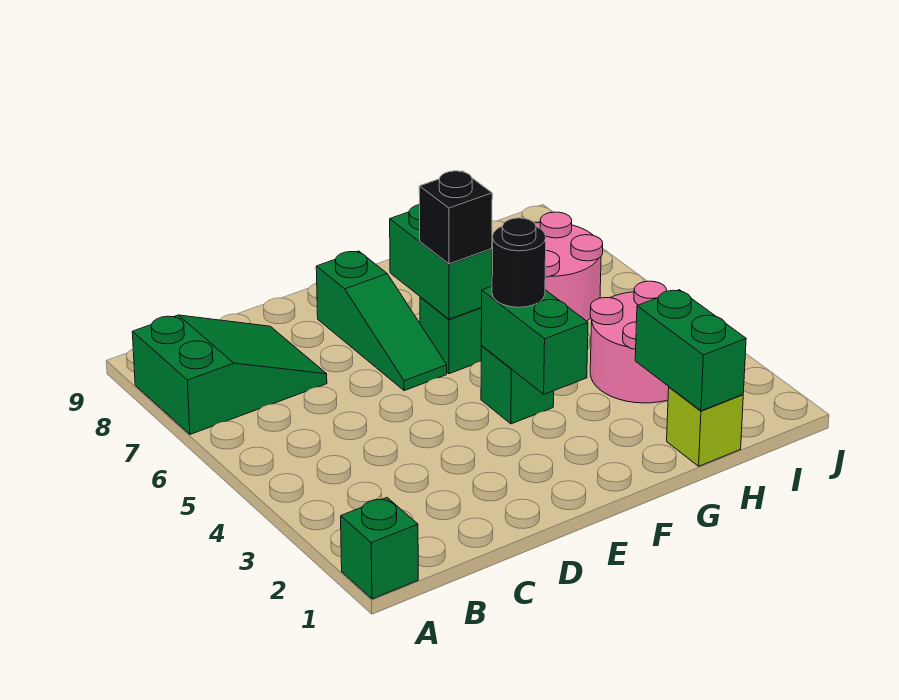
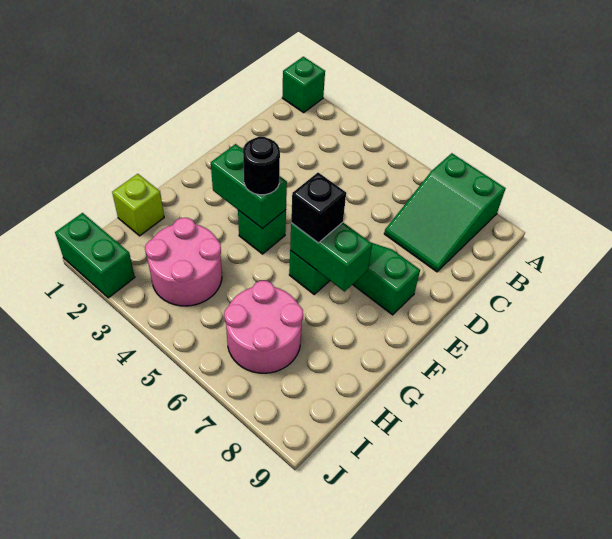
green brick H1:H2 level 2 -> green brick J1:J2 level 1

